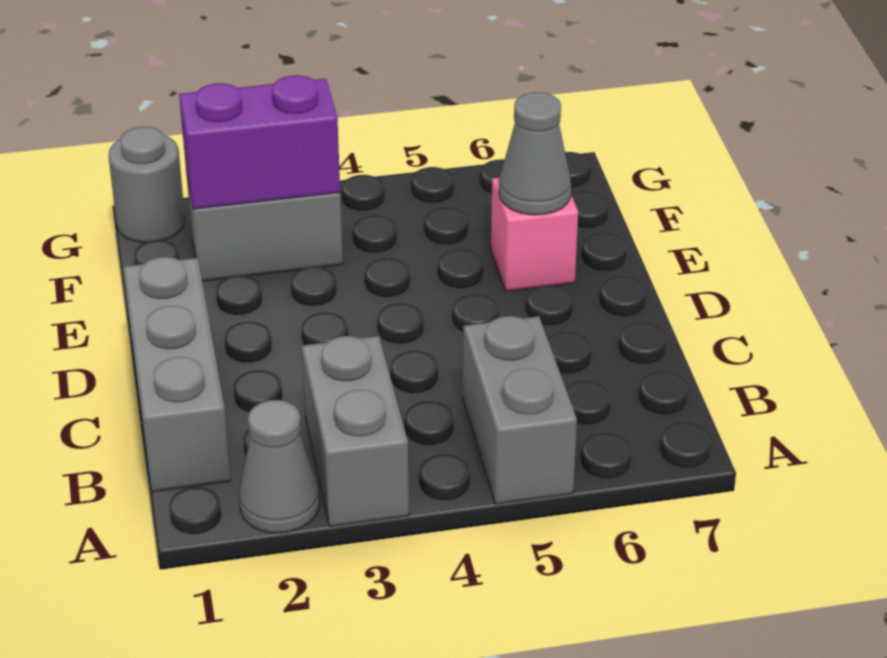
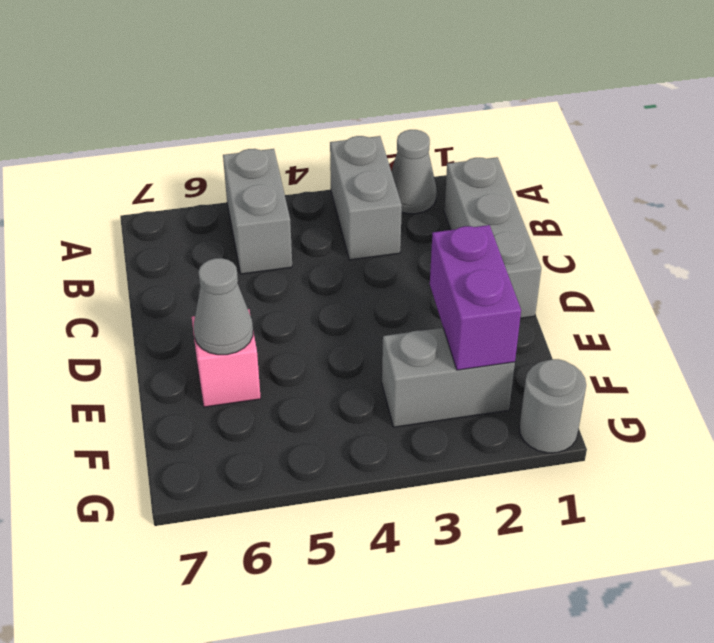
purple brick F2:F3 level 2 -> purple brick E2:F2 level 2

